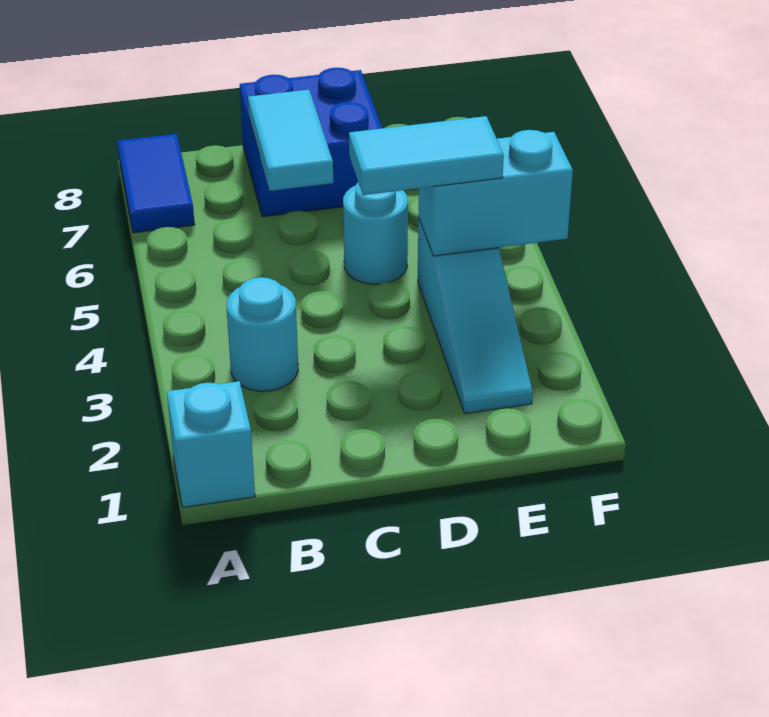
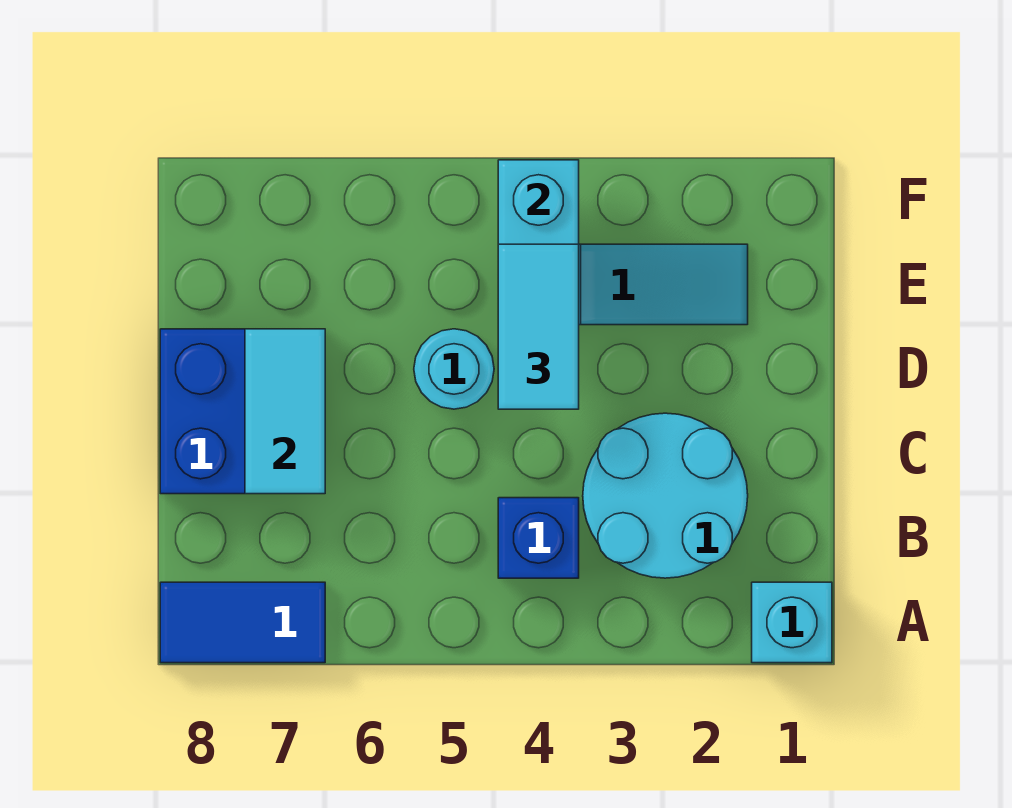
cyan round brick B3 level 1 -> cyan round brick B2:C3 level 1
none -> blue brick B4 level 1
cyan tile C6:C7 level 2 -> cyan tile C7:D7 level 2

